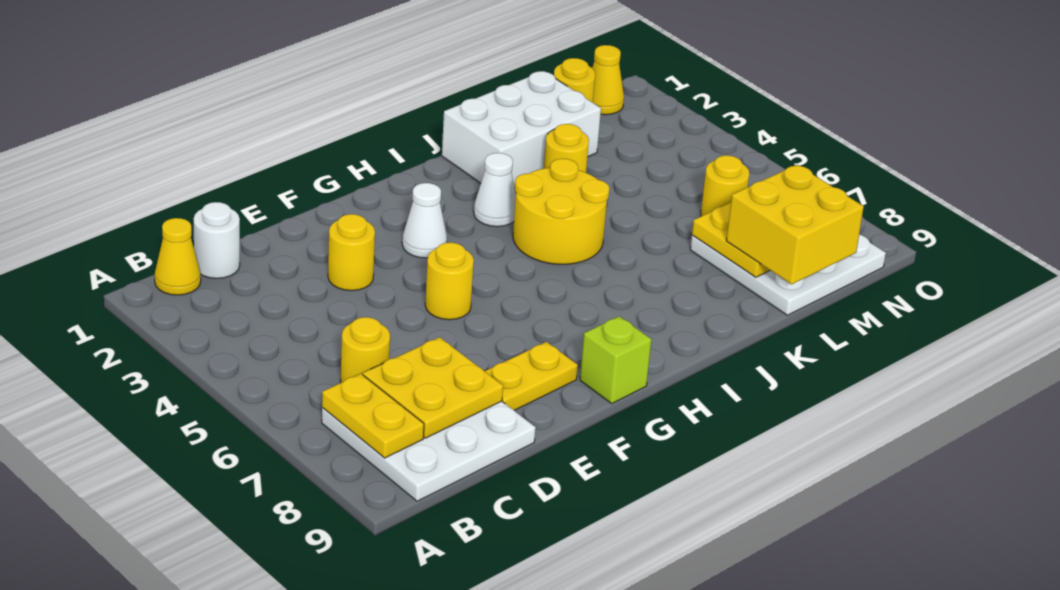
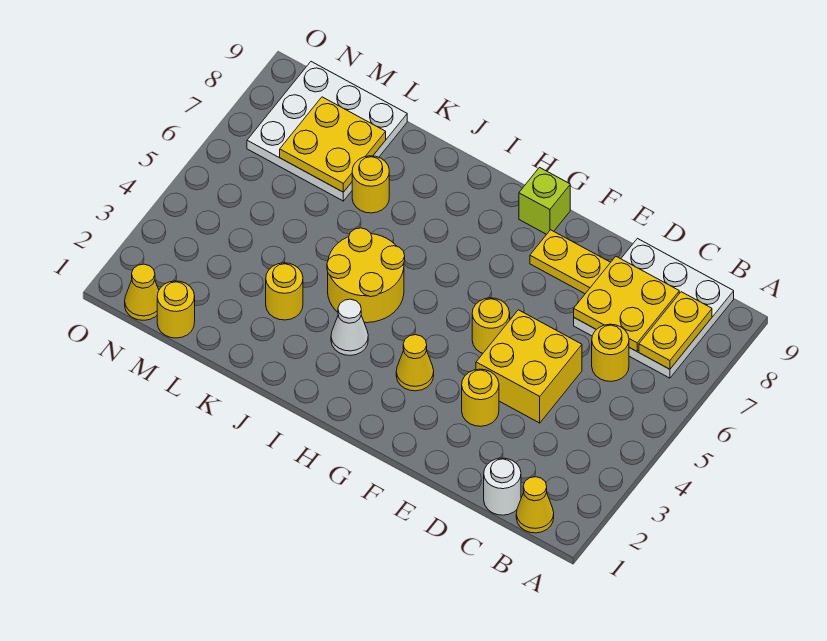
white cone G3 level 1 -> yellow cone G3 level 1
white brick J1:L2 level 1 -> none
yellow brick L8:M9 level 3 -> yellow brick D4:E5 level 1
yellow round brick M6 level 1 -> yellow round brick K7 level 1

